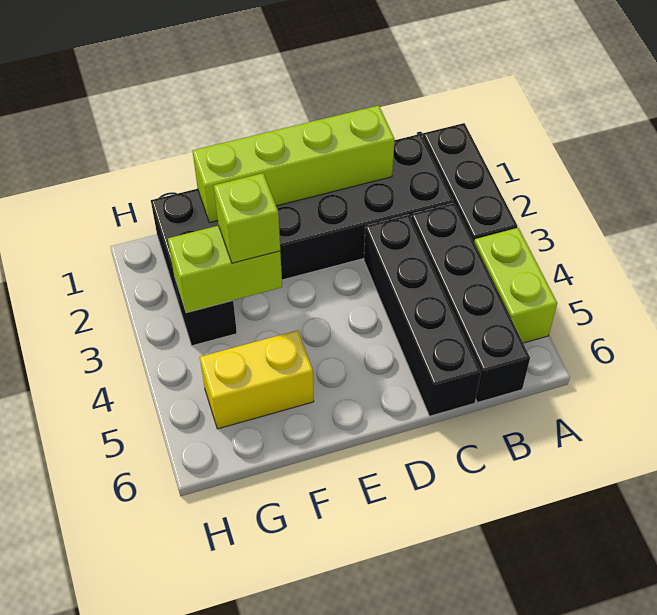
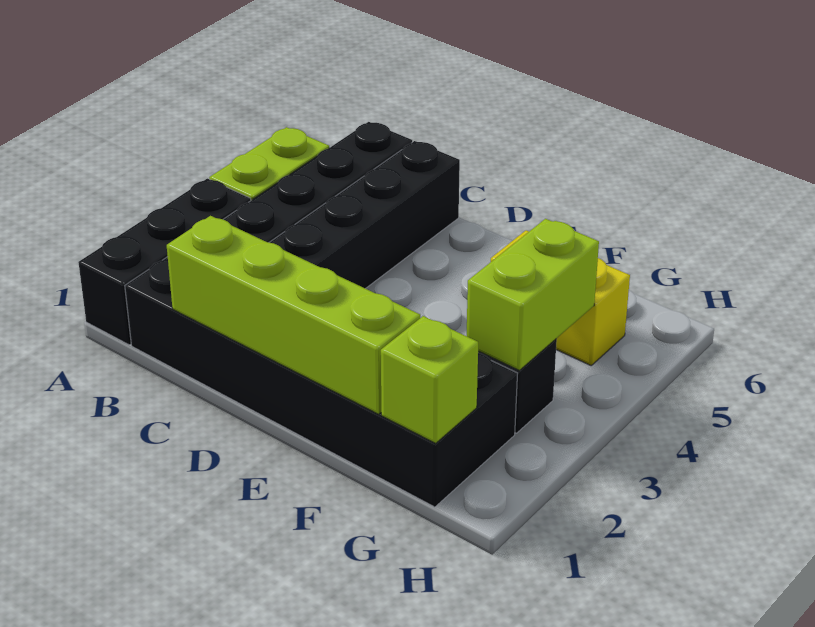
lime brick F3:G3 level 2 -> lime brick G3:G4 level 2
lime brick F3 level 3 -> lime brick G1 level 2

